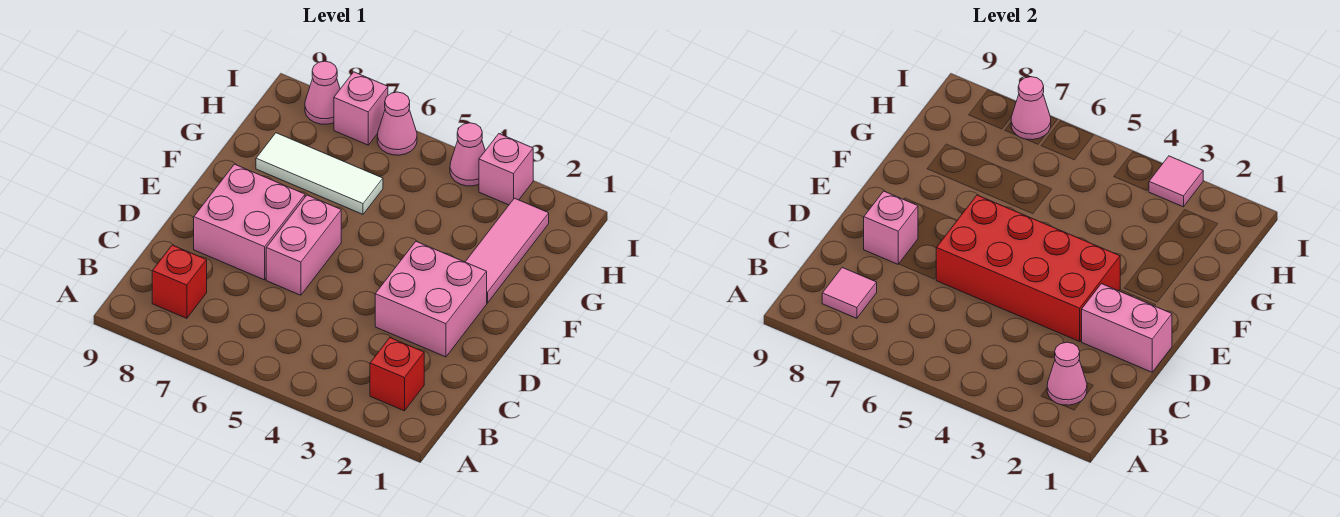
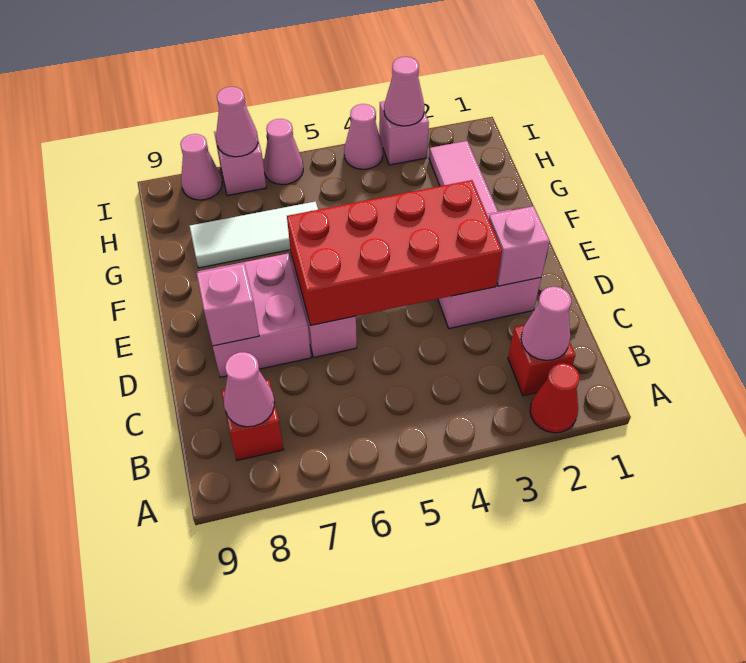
none -> red cone A2 level 1
pink tile B8 level 2 -> pink cone B8 level 2
pink brick D1:D2 level 2 -> pink brick D2 level 2
pink tile I3 level 2 -> pink cone I3 level 2

